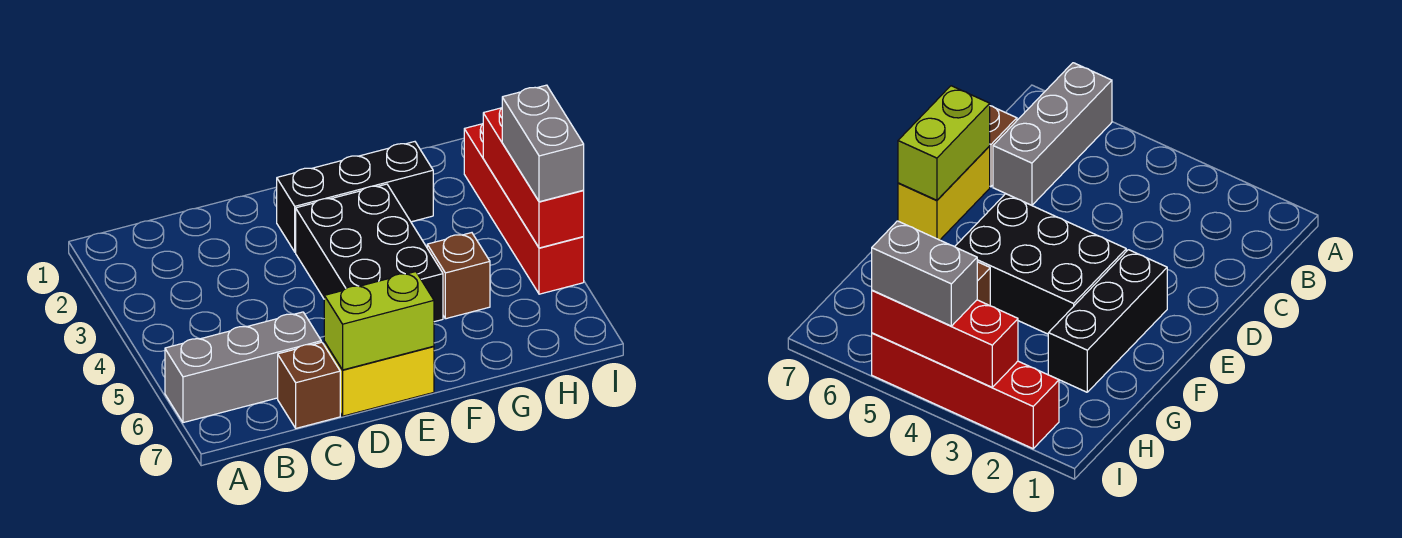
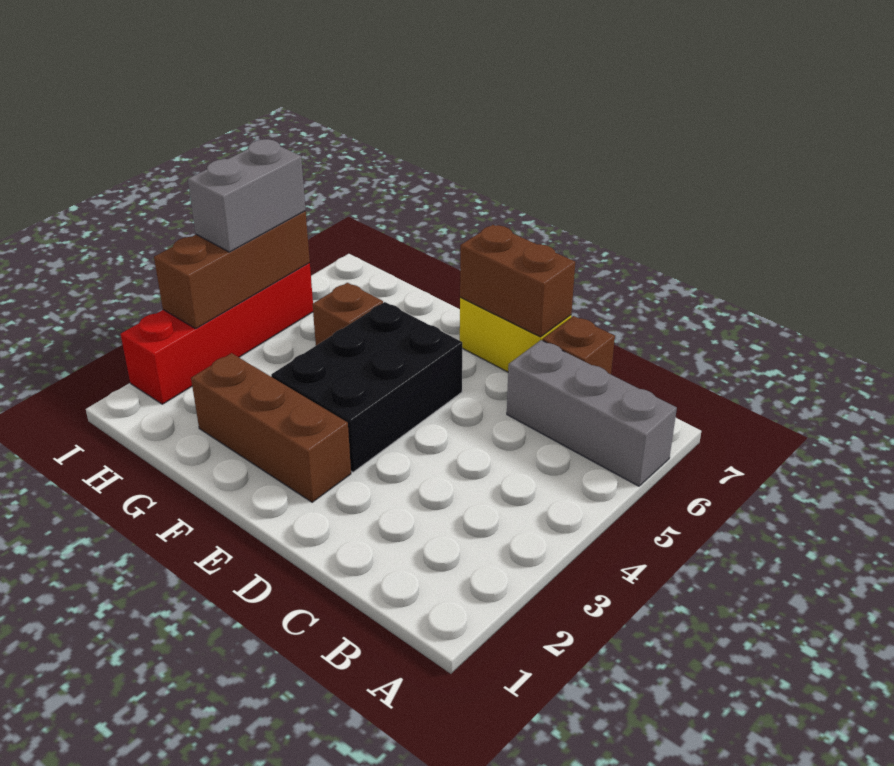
lime brick D7:E7 level 2 -> brown brick D7:E7 level 2
black brick E2:G2 level 1 -> brown brick E2:G2 level 1
red brick I3:I5 level 2 -> brown brick I3:I5 level 2

